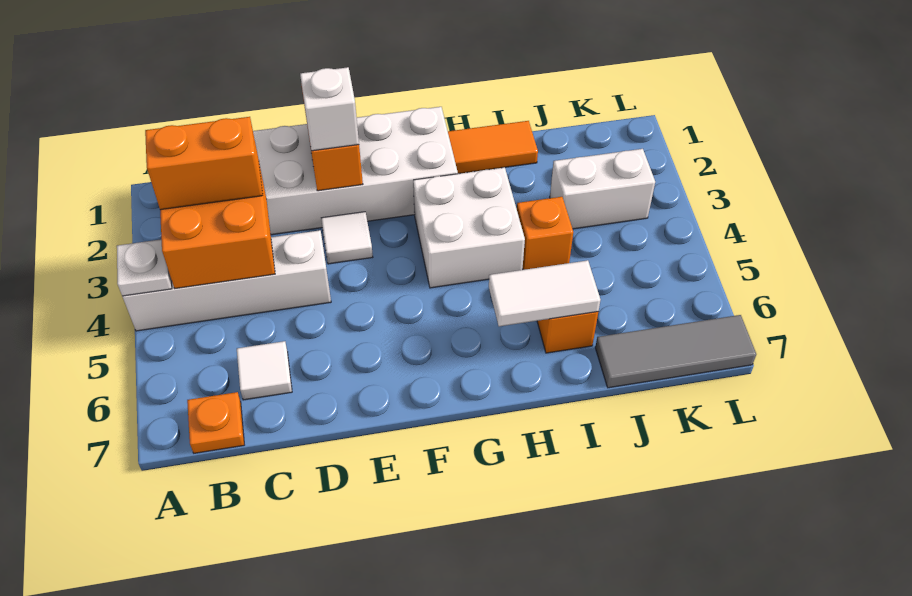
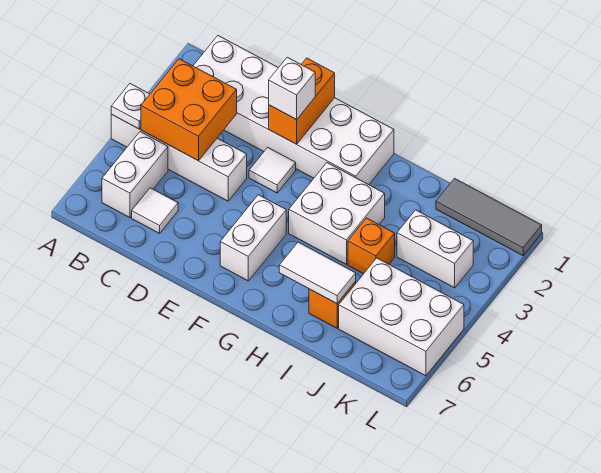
orange brick B3:C3 level 3 -> none
none -> white brick B5:B6 level 1
orange plate B7 level 1 -> none
none -> white brick F5:F6 level 1
orange tile H1:I1 level 1 -> none
none -> white brick J5:L6 level 1
grey tile J7:L7 level 1 -> grey tile J1:L1 level 1

